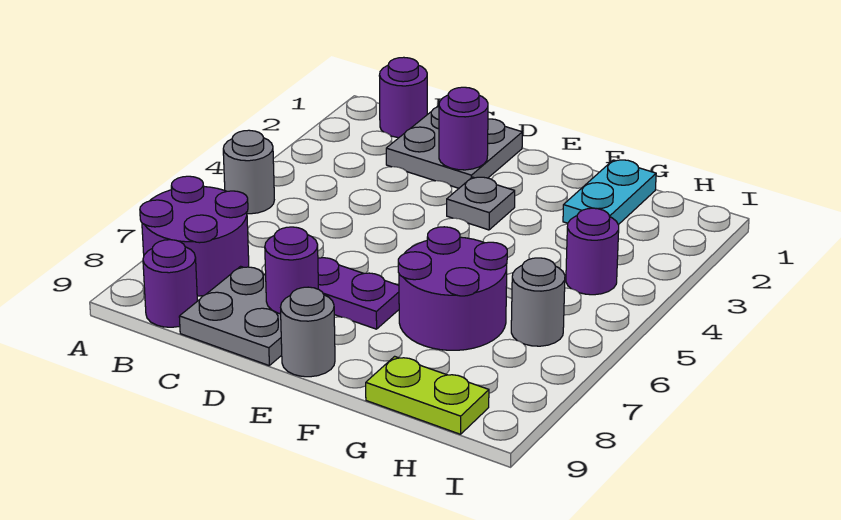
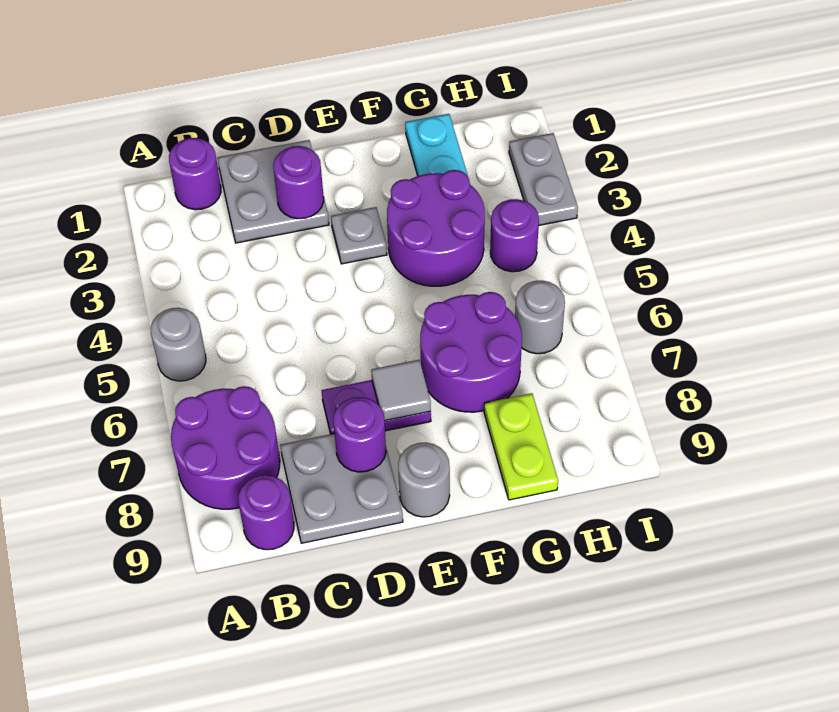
none -> grey tile E7 level 2
none -> purple round brick F3:G4 level 1
lime plate G9:H9 level 1 -> lime plate G8:G9 level 1
none -> grey plate I2:I3 level 1

